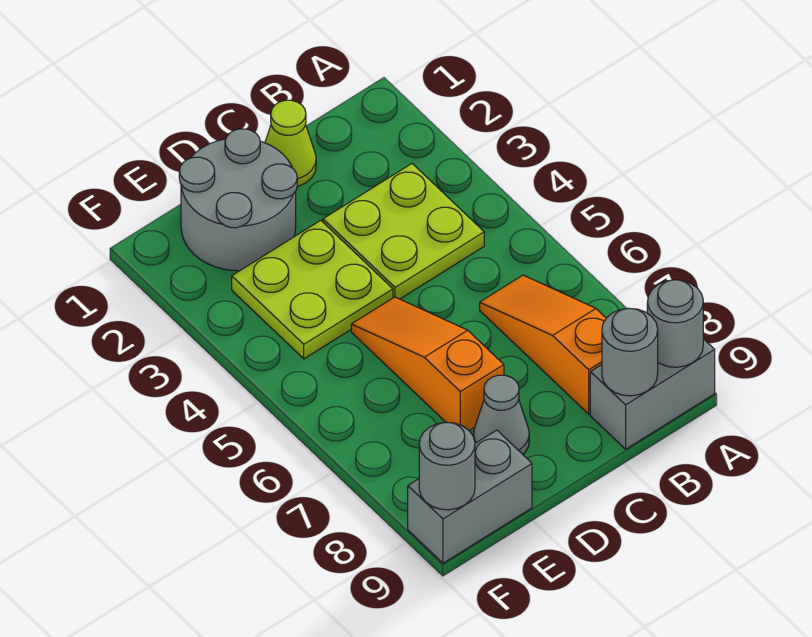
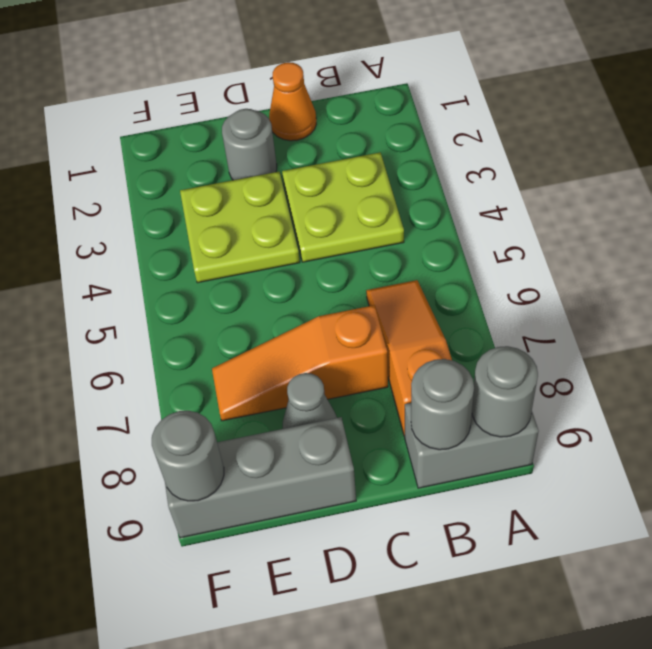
lime cone C1 level 1 -> orange cone C1 level 1
grey round brick D1:E2 level 1 -> grey round brick D2 level 1
orange slope D5:D7 level 1 top 7 -> orange slope C7:E7 level 1 top C
grey brick E9:F9 level 1 -> grey brick D9:F9 level 1

